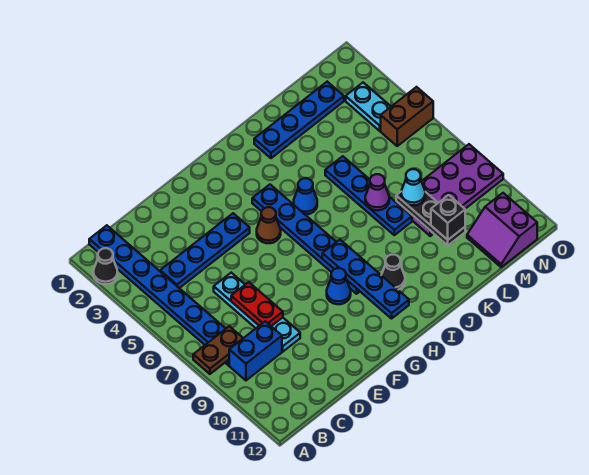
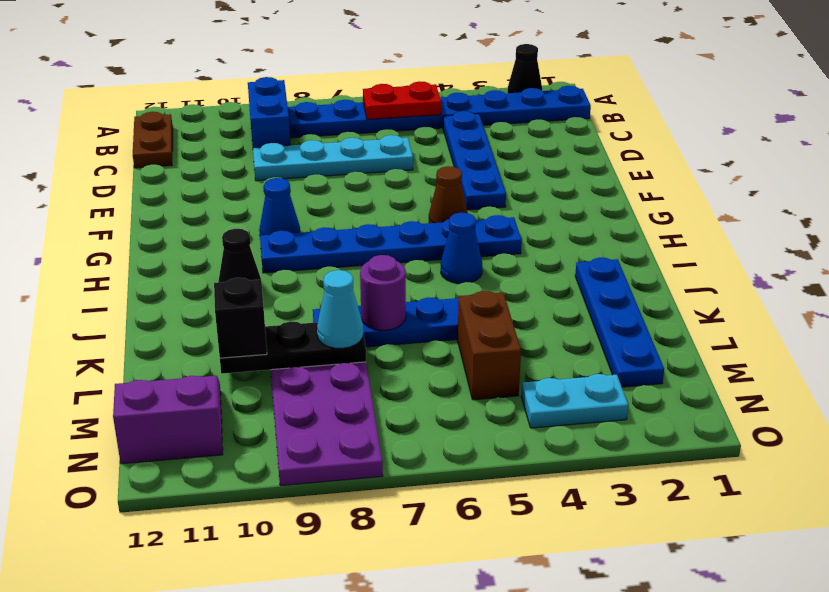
brown plate A8:B8 level 2 -> brown plate B12:C12 level 1
red plate D7:D8 level 2 -> red plate B5:B6 level 2
blue plate H8:H11 level 2 -> none
purple cone K7 level 2 -> purple round brick K7 level 2
brown brick N5:O5 level 1 -> brown brick L5:M5 level 1

